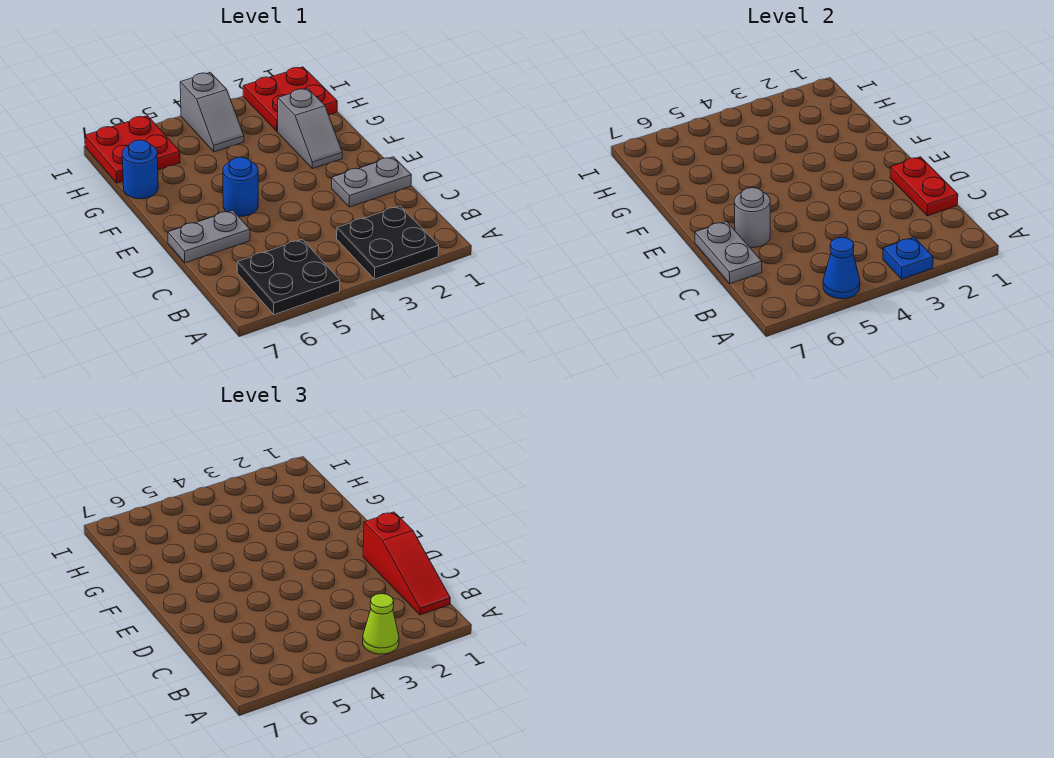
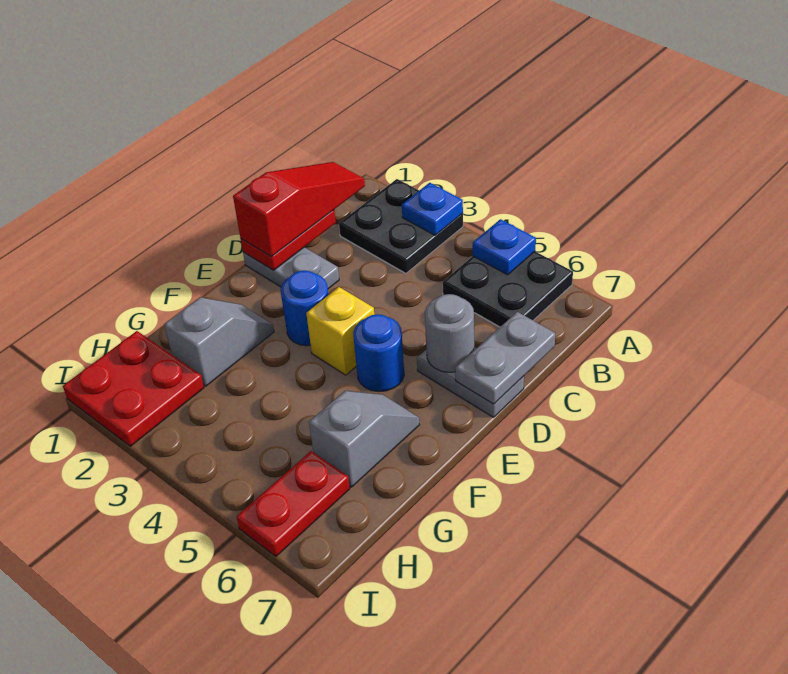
lime cone A3 level 3 -> none
blue cone A5 level 2 -> blue plate A5 level 2
none -> yellow brick E4 level 1
blue round brick G7 level 1 -> blue round brick E3 level 1
grey slope H4:I4 level 1 top I -> grey slope F6:G6 level 1 top G
red plate H6:I7 level 1 -> red plate H6:I6 level 1

